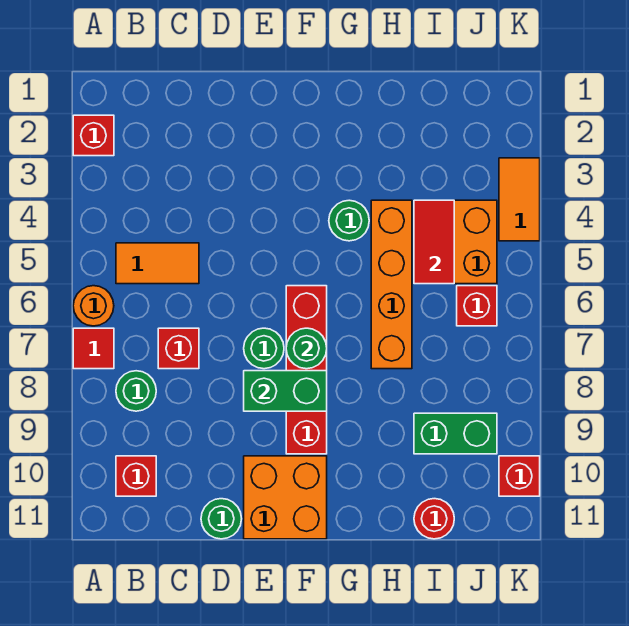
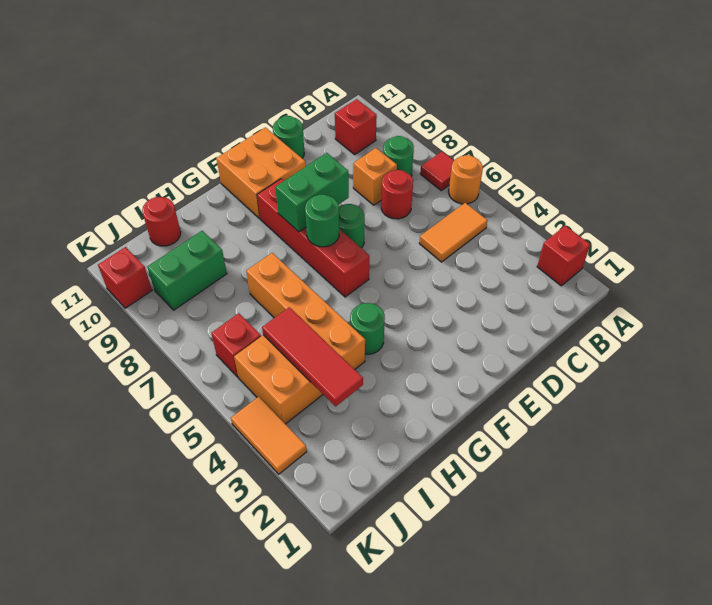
red brick C7 level 1 -> red round brick C7 level 1
none -> orange brick C8 level 1
red tile I4:I5 level 2 -> red tile I3:I5 level 2

